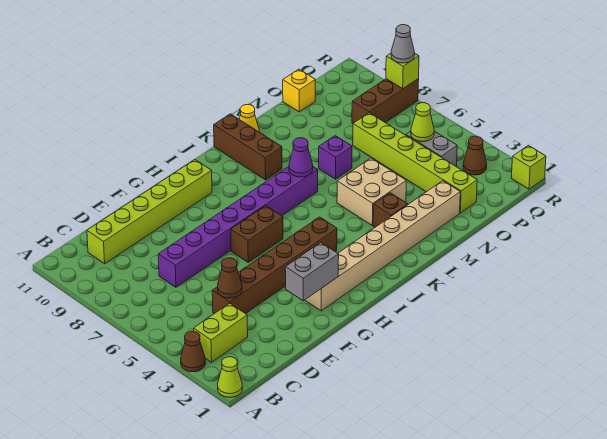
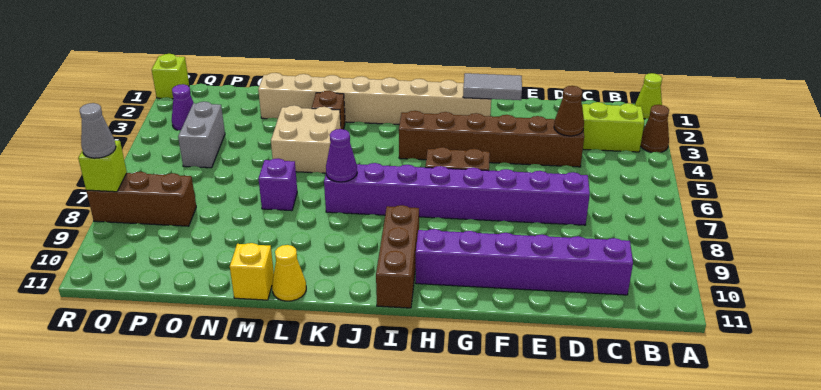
lime brick C10:H10 level 1 -> purple brick C10:H10 level 1
grey brick F2:G2 level 2 -> grey tile F2:G2 level 2
brown brick K9:K11 level 1 -> brown brick I9:I11 level 1
lime brick O2:O7 level 1 -> none
yellow brick O11 level 1 -> yellow brick M11 level 1
lime cone P5 level 2 -> none
brown cone Q3 level 1 -> purple cone Q3 level 1

